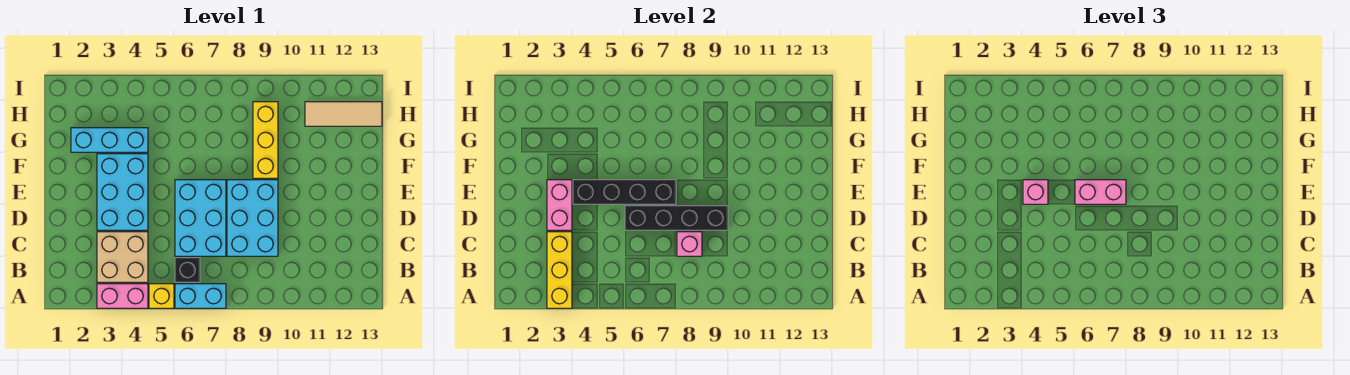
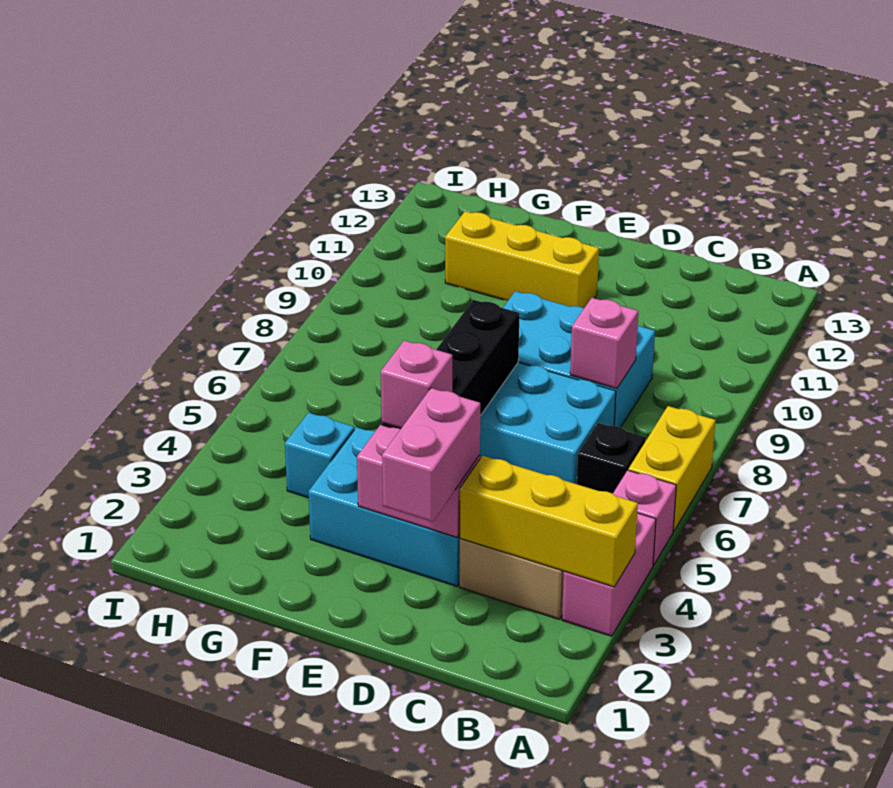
yellow brick A5 level 1 -> pink brick A5 level 1
cyan brick A6:A7 level 1 -> yellow brick A6:A7 level 1
black brick D6:D9 level 2 -> none
pink brick E6:E7 level 3 -> pink brick D2:D3 level 3
yellow brick F9:H9 level 1 -> yellow brick E11:G11 level 1
cyan brick G2:G4 level 1 -> cyan brick G4 level 1
tan tile H11:H13 level 1 -> none

